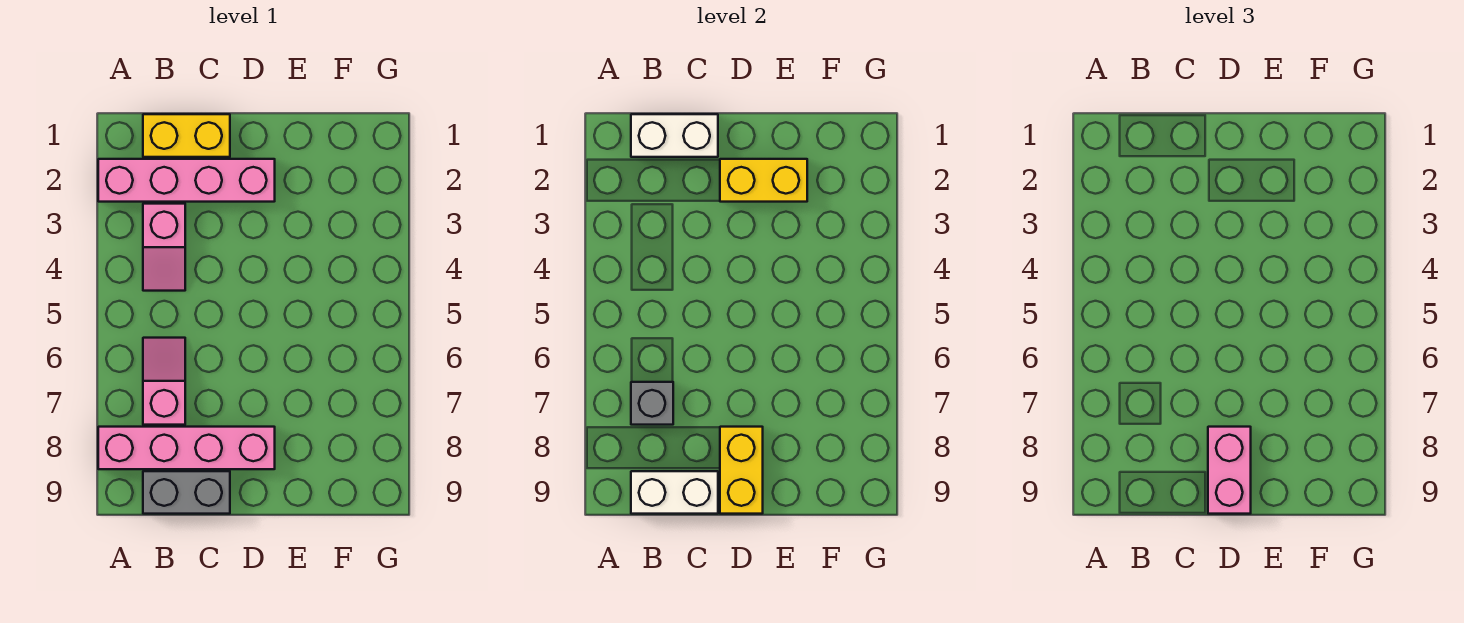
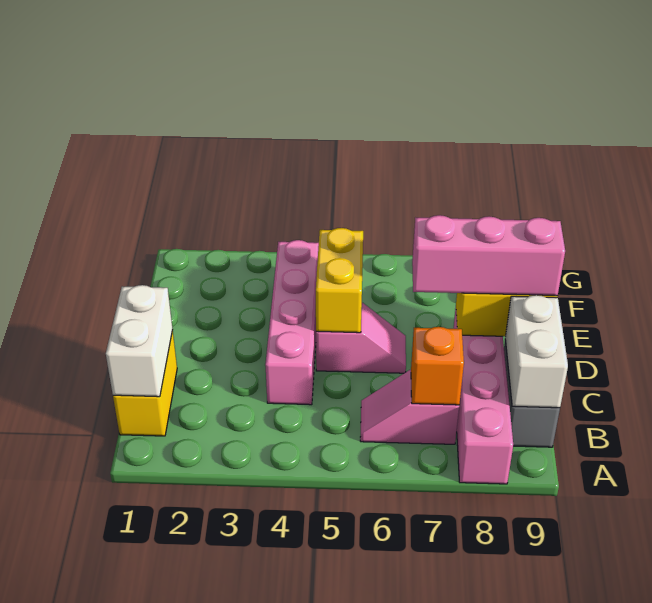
pink brick A2:D2 level 1 -> pink brick C4:F4 level 1
pink slope B3:B4 level 1 top 3 -> pink slope D5:D6 level 1 top 5
grey brick B7 level 2 -> orange brick B7 level 2
yellow brick D2:E2 level 2 -> yellow brick D5:E5 level 2
pink brick D8:D9 level 3 -> pink brick D7:D9 level 3

